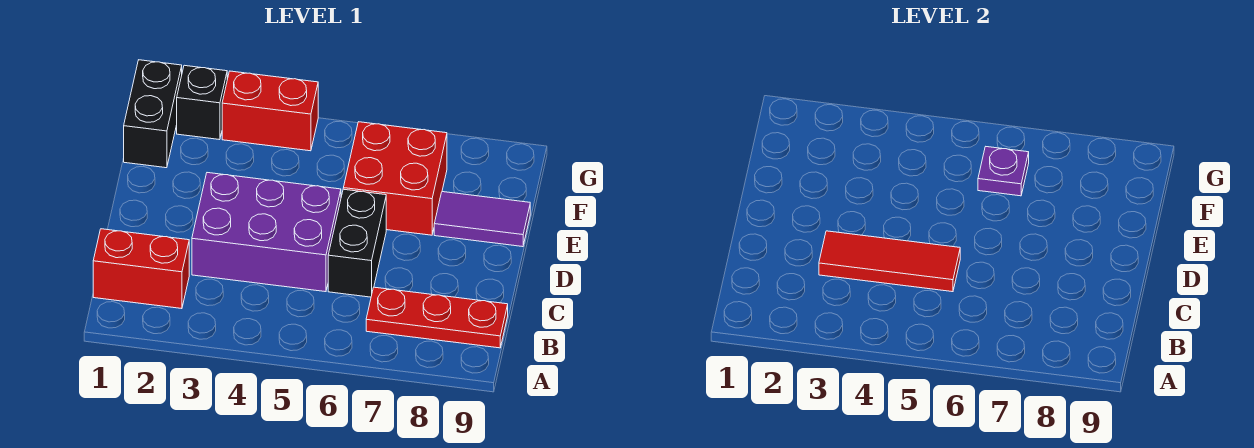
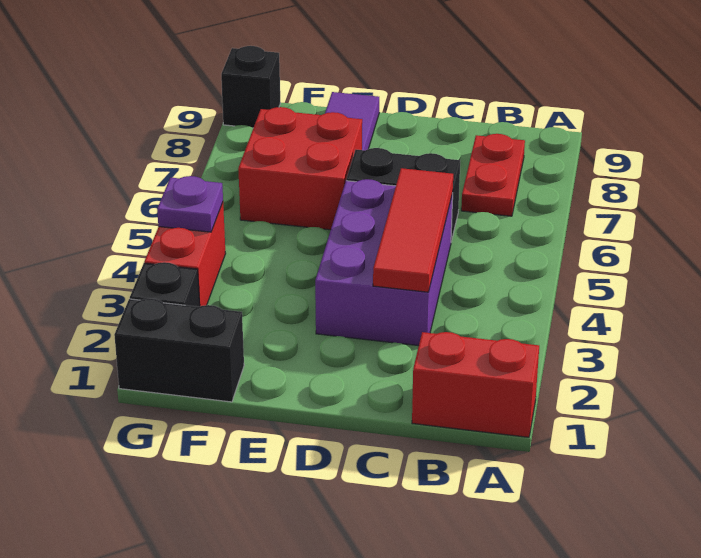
red brick B1:B2 level 1 -> red brick A1:B1 level 1
red plate B7:B9 level 1 -> red plate B7:B8 level 1
purple plate F6 level 2 -> purple plate G4 level 2
none -> black brick G9 level 1

